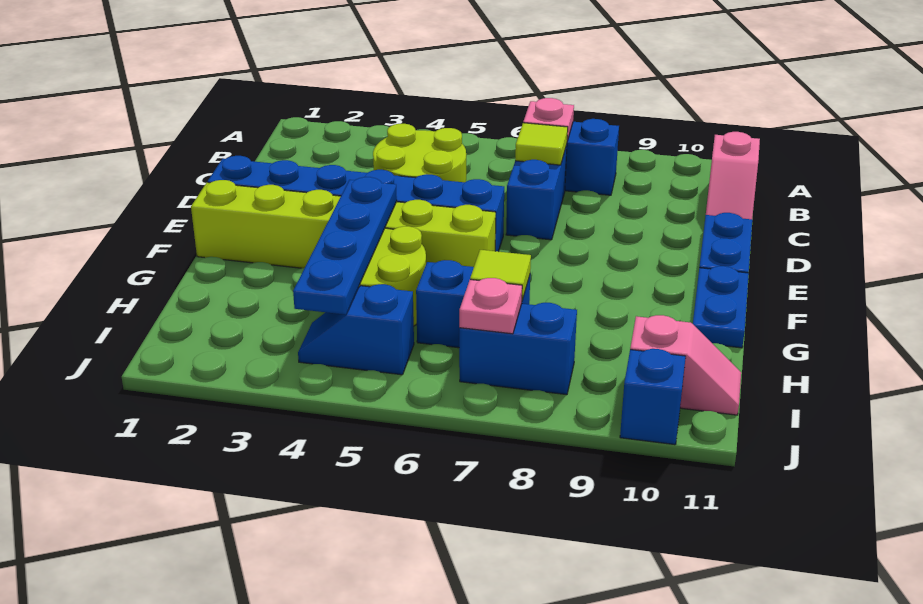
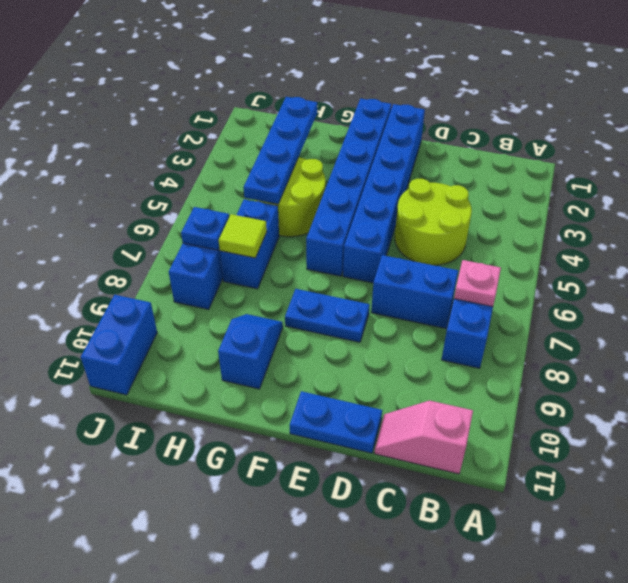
lime tile C7 level 2 -> none
lime brick F1:F6 level 1 -> blue brick F1:F6 level 1
blue plate F4:I4 level 2 -> blue plate H2:H5 level 2
blue plate F11:G11 level 1 -> blue plate E8:F8 level 1
blue slope I4:I5 level 1 top 5 -> blue slope G9:G10 level 1 top 10
pink plate I7 level 2 -> blue plate I7 level 2
pink slope I10:I11 level 1 top 10 -> none
blue brick J10 level 1 -> blue brick J10:J11 level 1

